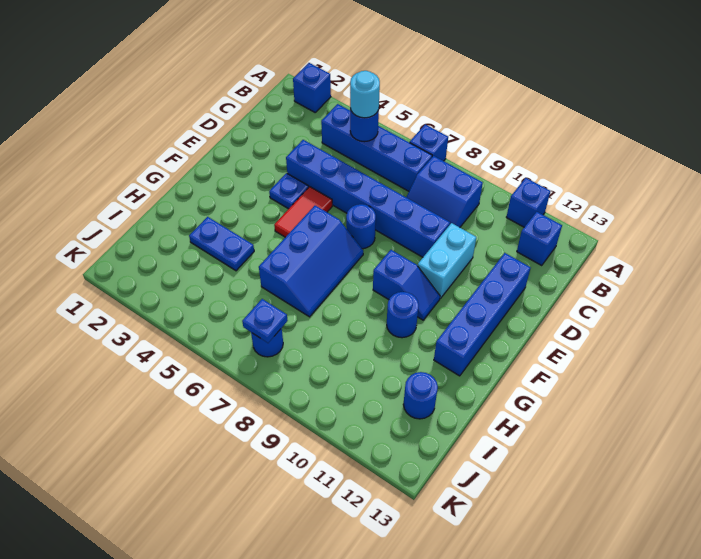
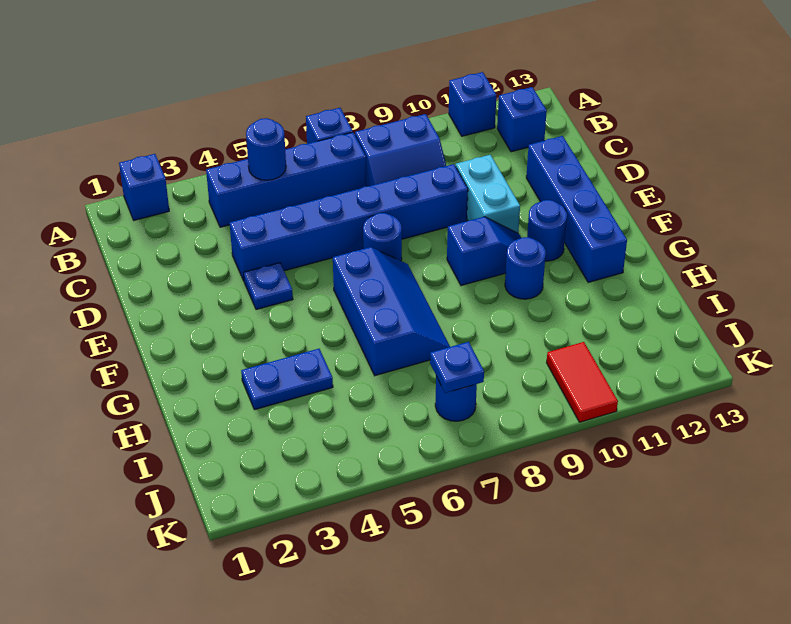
cyan round brick B5 level 3 -> none
red tile E5:F5 level 1 -> red tile J10:K10 level 1
blue round brick I12 level 1 -> blue round brick F11 level 1

